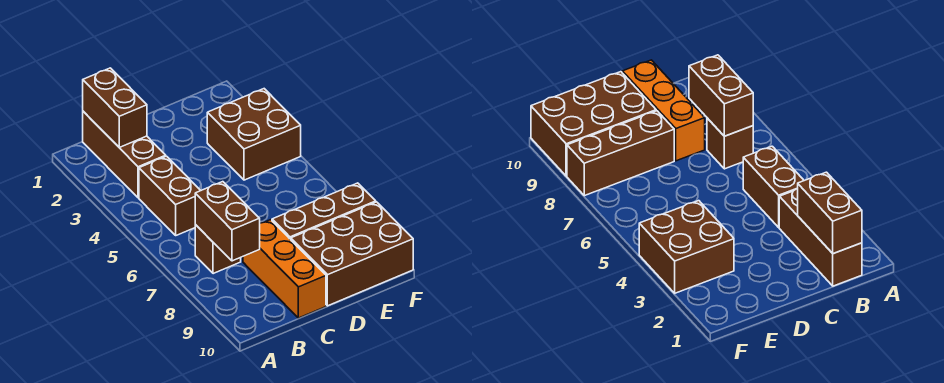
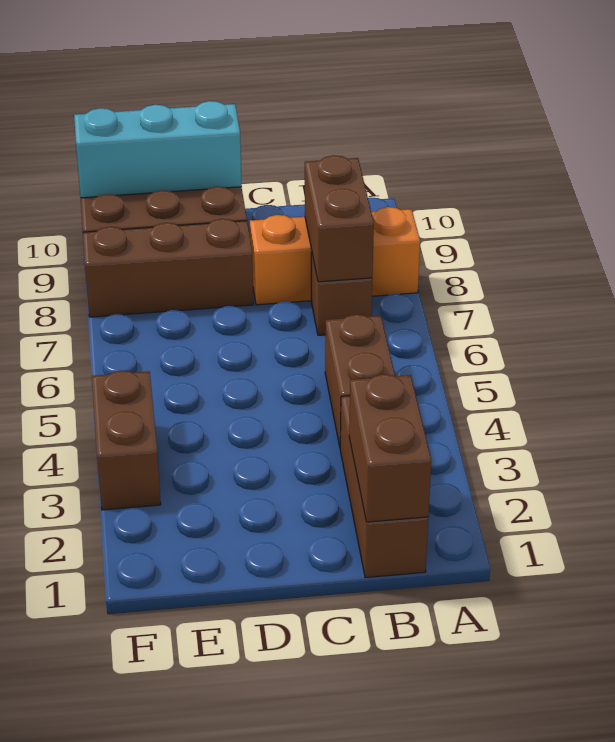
orange brick C8:C10 level 1 -> orange brick A8:C8 level 1
none -> cyan brick D10:F10 level 2
brown brick E3:F4 level 1 -> brown brick F3:F4 level 1

